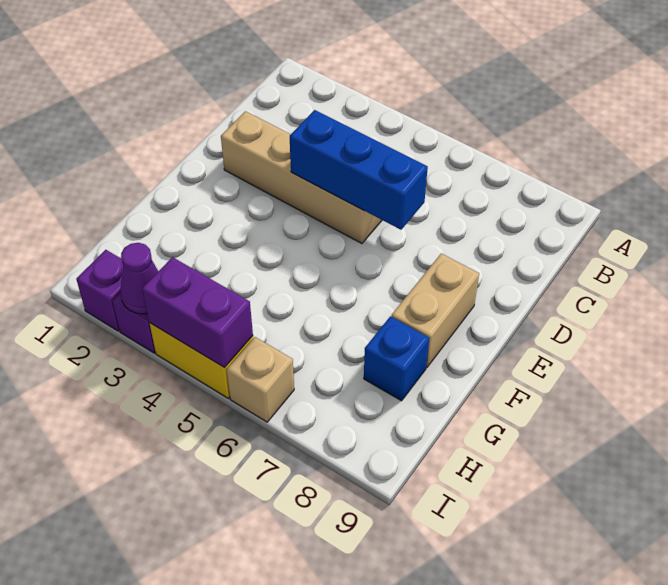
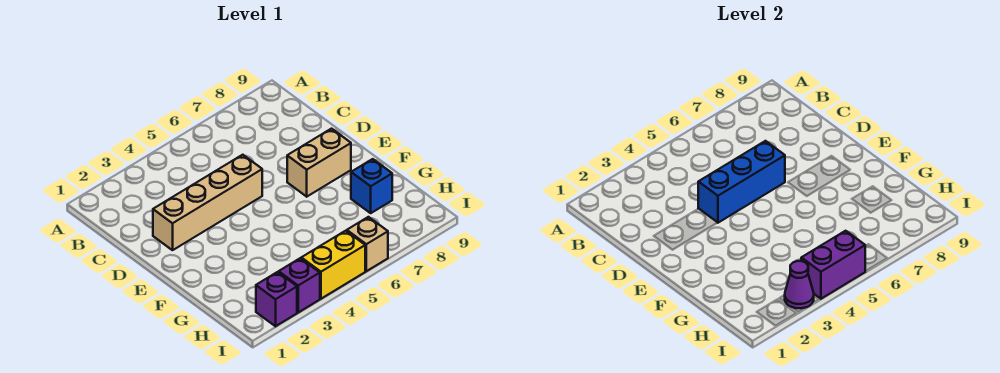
tan brick E8:F8 level 1 -> tan brick E7:E8 level 1

